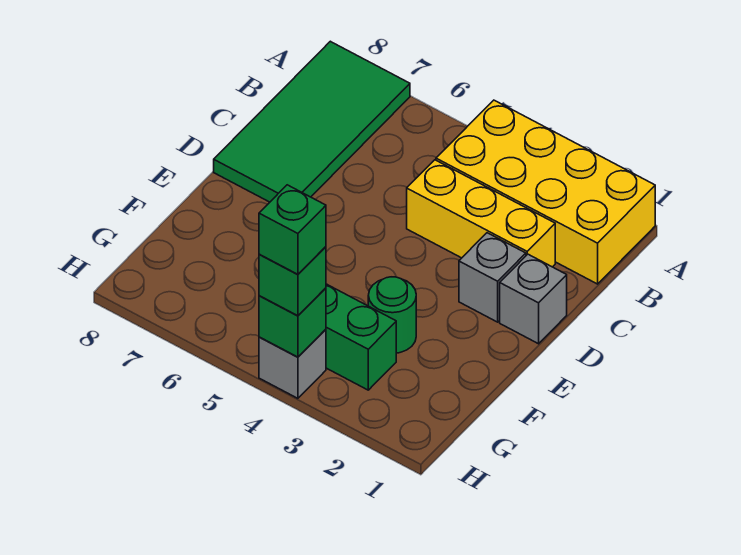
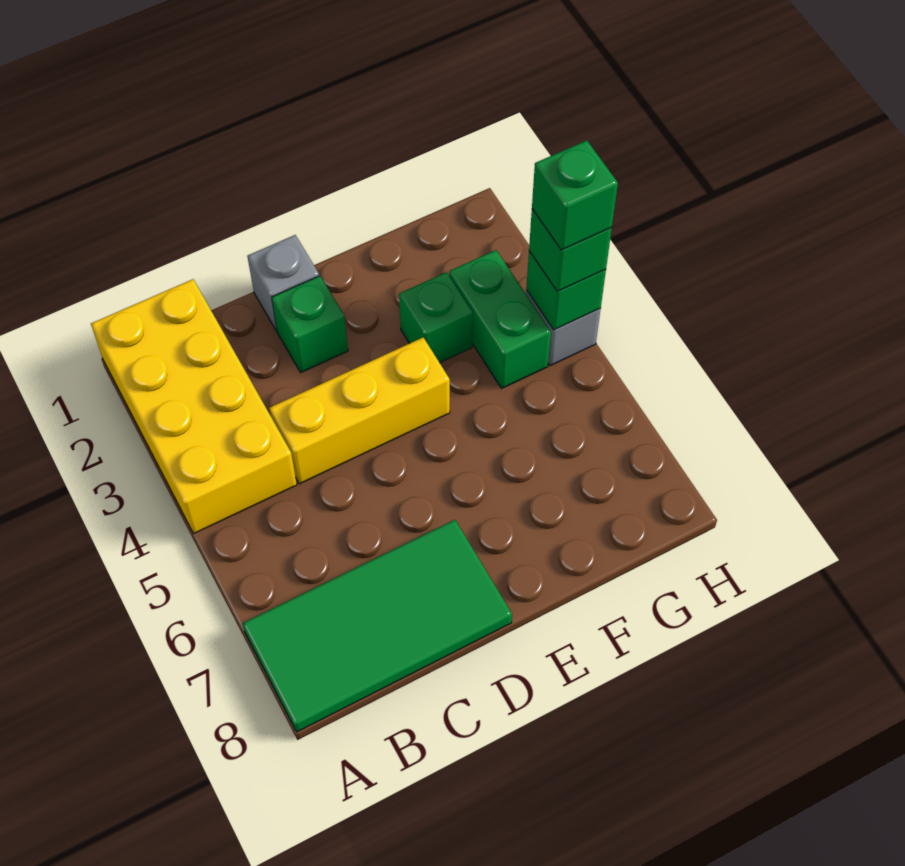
yellow brick C2:C4 level 1 -> yellow brick C4:E4 level 1
grey brick D2 level 1 -> green brick D2 level 1
green round brick F3 level 1 -> green brick F3 level 1

